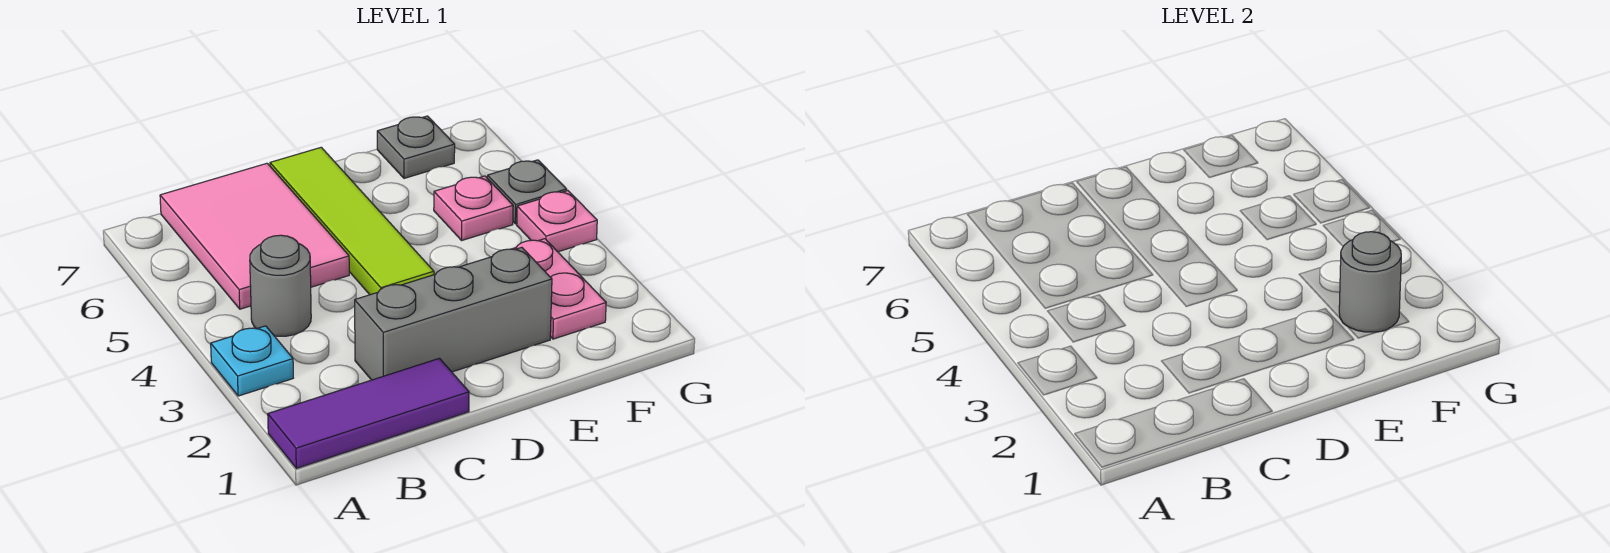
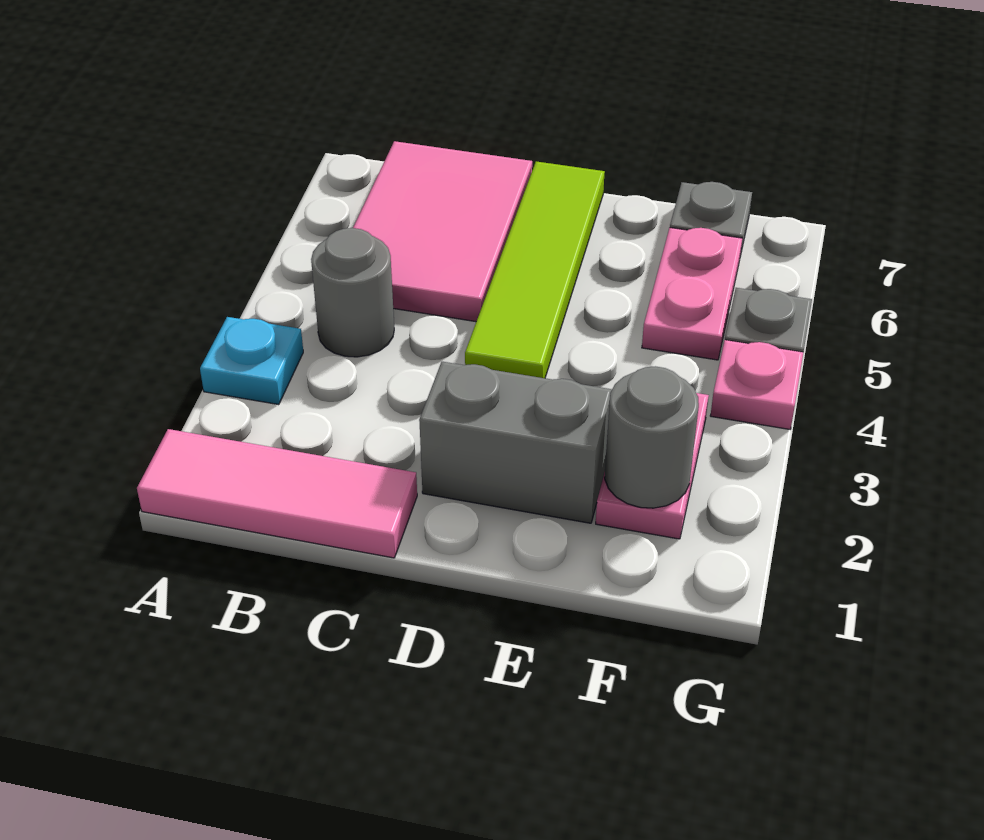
purple tile A1:C1 level 1 -> pink tile A1:C1 level 1
grey brick C2:E2 level 1 -> grey brick D2:E2 level 1
pink plate F5 level 1 -> pink plate F5:F6 level 1

